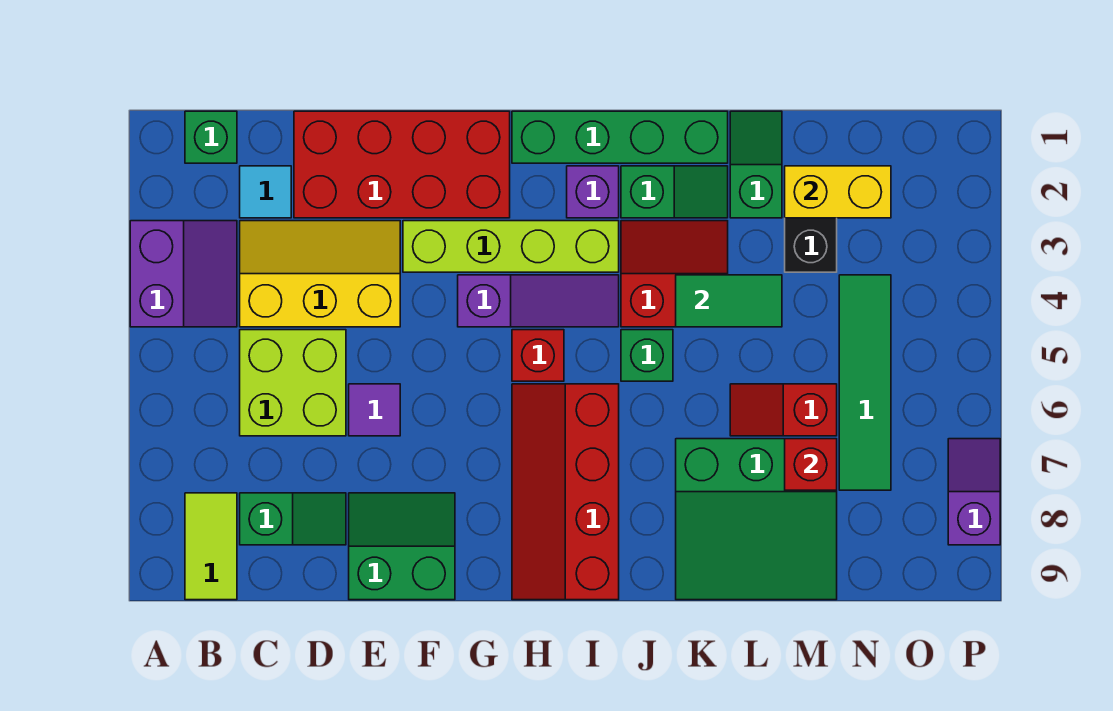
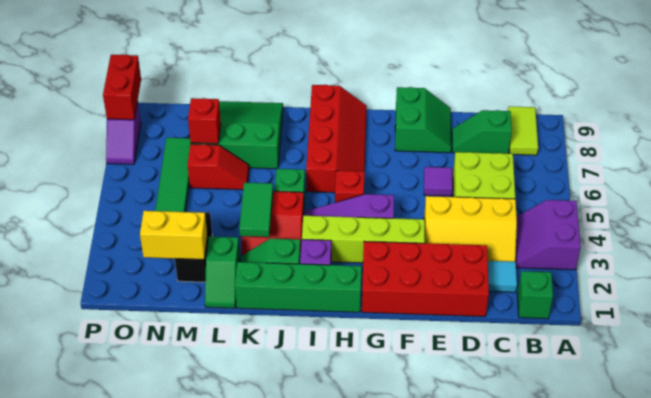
green slope E8:F9 level 1 top 9 -> green slope E8:F9 level 1 top F
green tile K4:L4 level 2 -> green tile K3:K4 level 2
none -> red brick P8:P9 level 2

